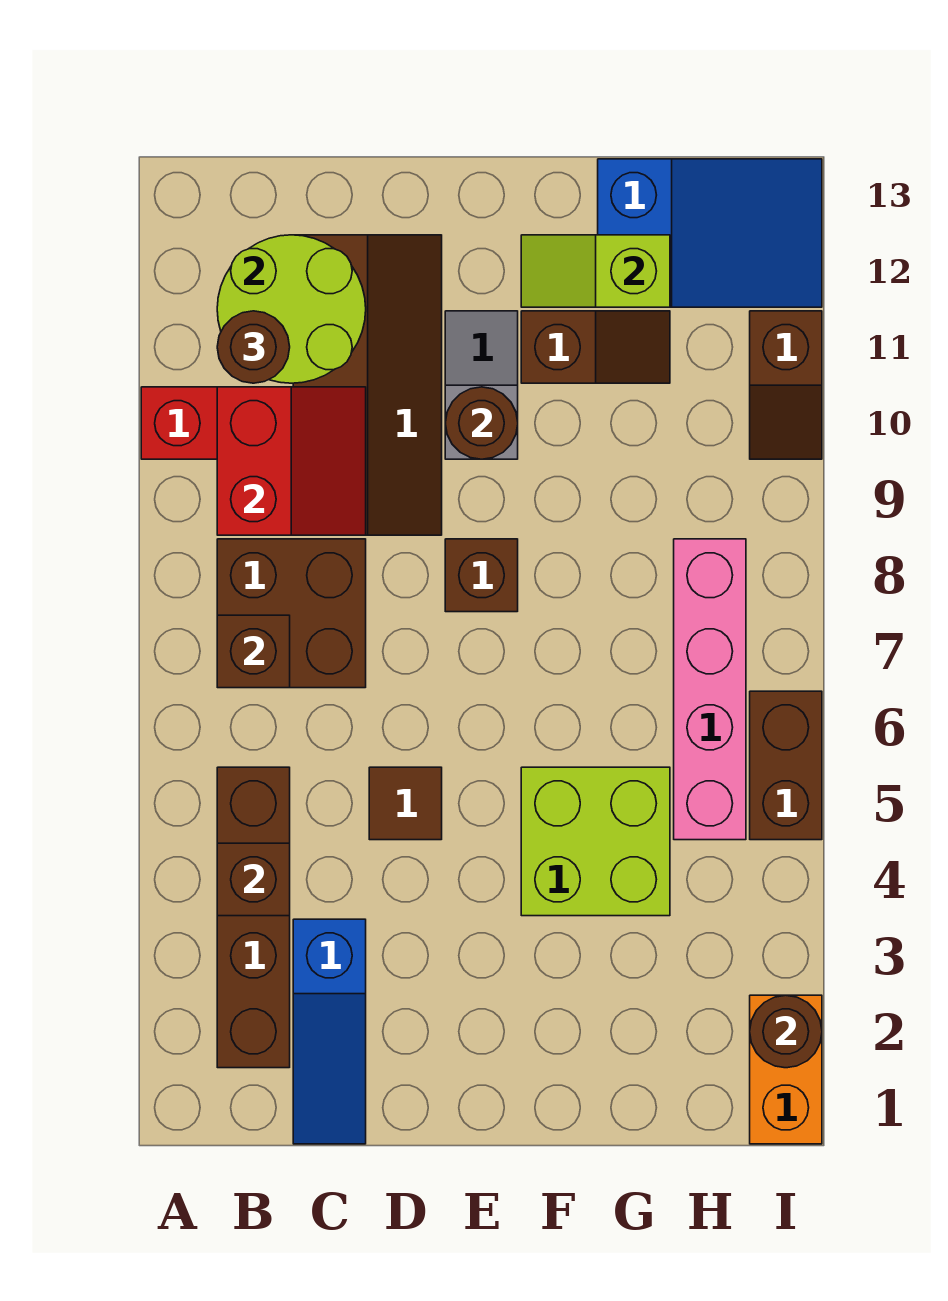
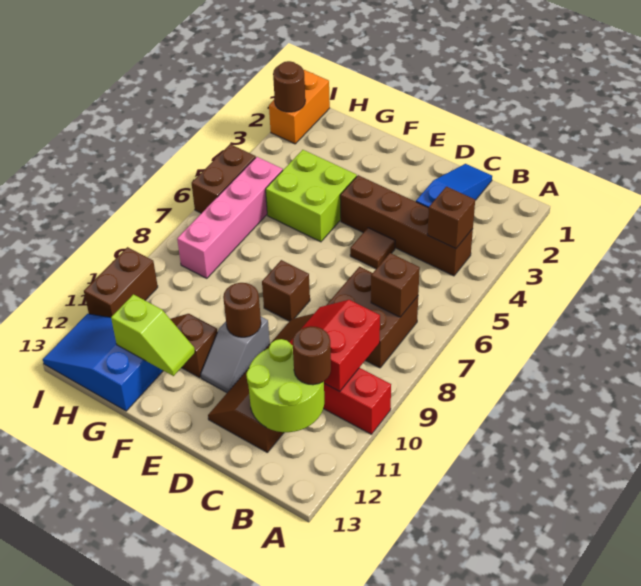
brown brick B2:B5 level 1 -> brown brick B4:E4 level 1
brown slope I10:I11 level 1 top 11 -> brown brick I10:I11 level 1

